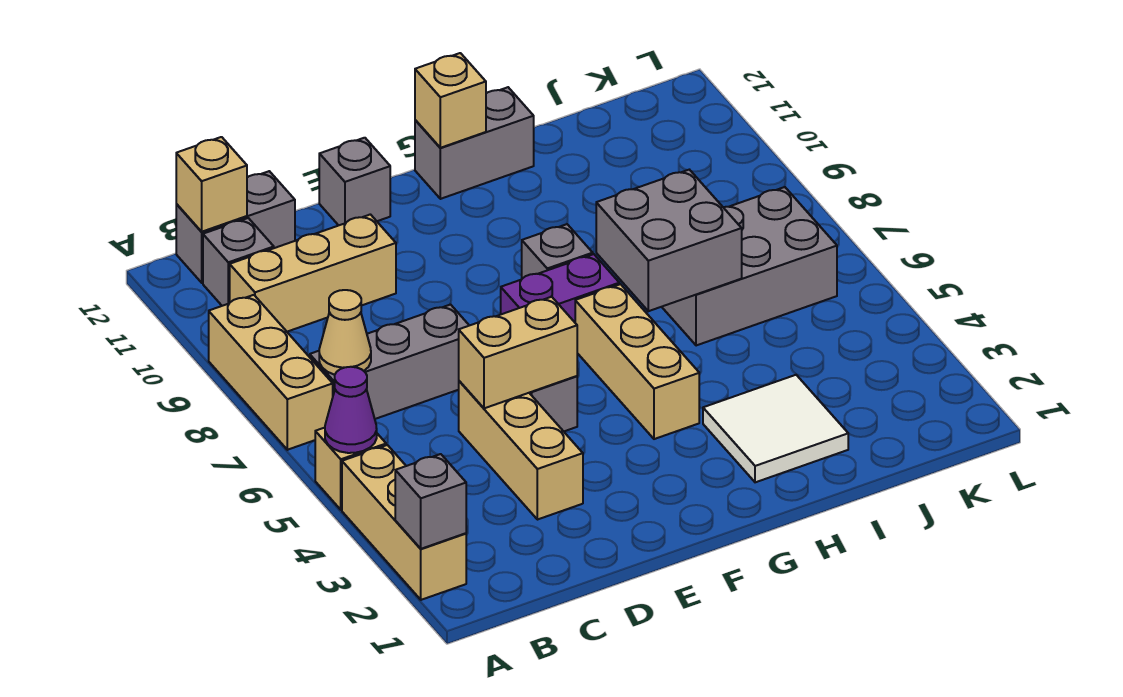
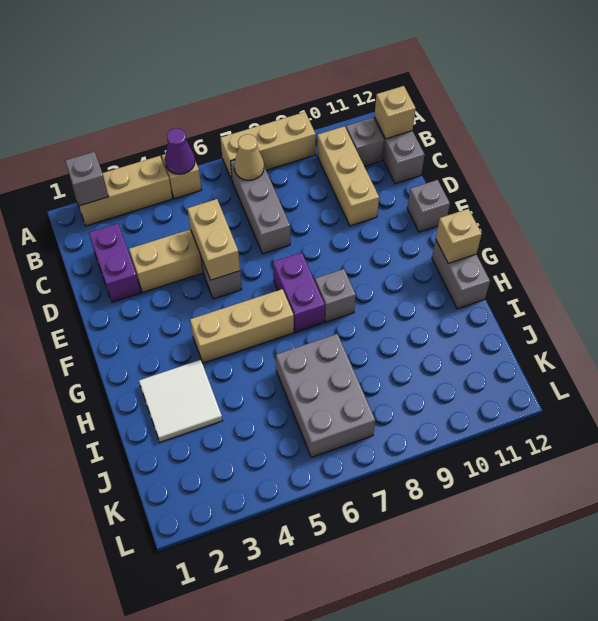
none -> purple brick C2:D2 level 1
grey brick H6:I7 level 2 -> none

